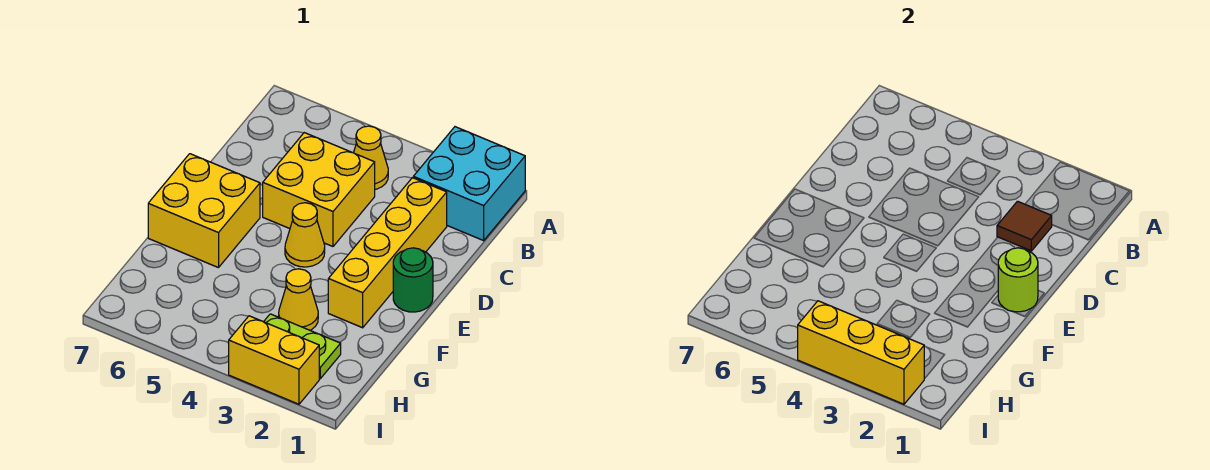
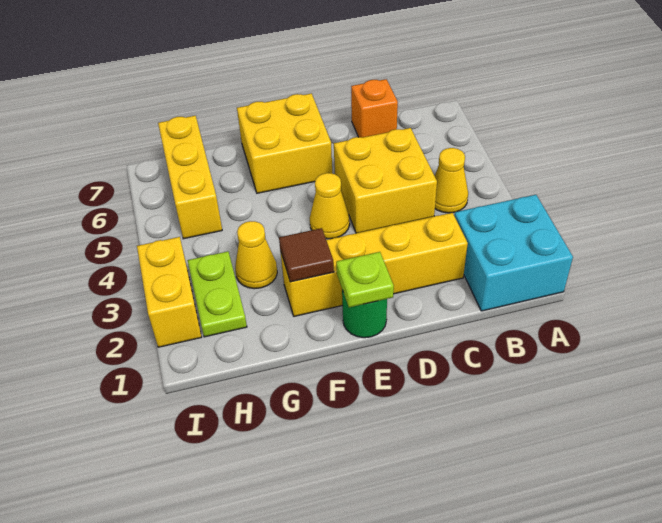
brown tile C2 level 2 -> brown tile F2 level 2
none -> orange brick C7 level 1
lime round brick E1 level 2 -> lime plate E1 level 2
yellow brick I2:I4 level 2 -> yellow brick H5:H7 level 1

